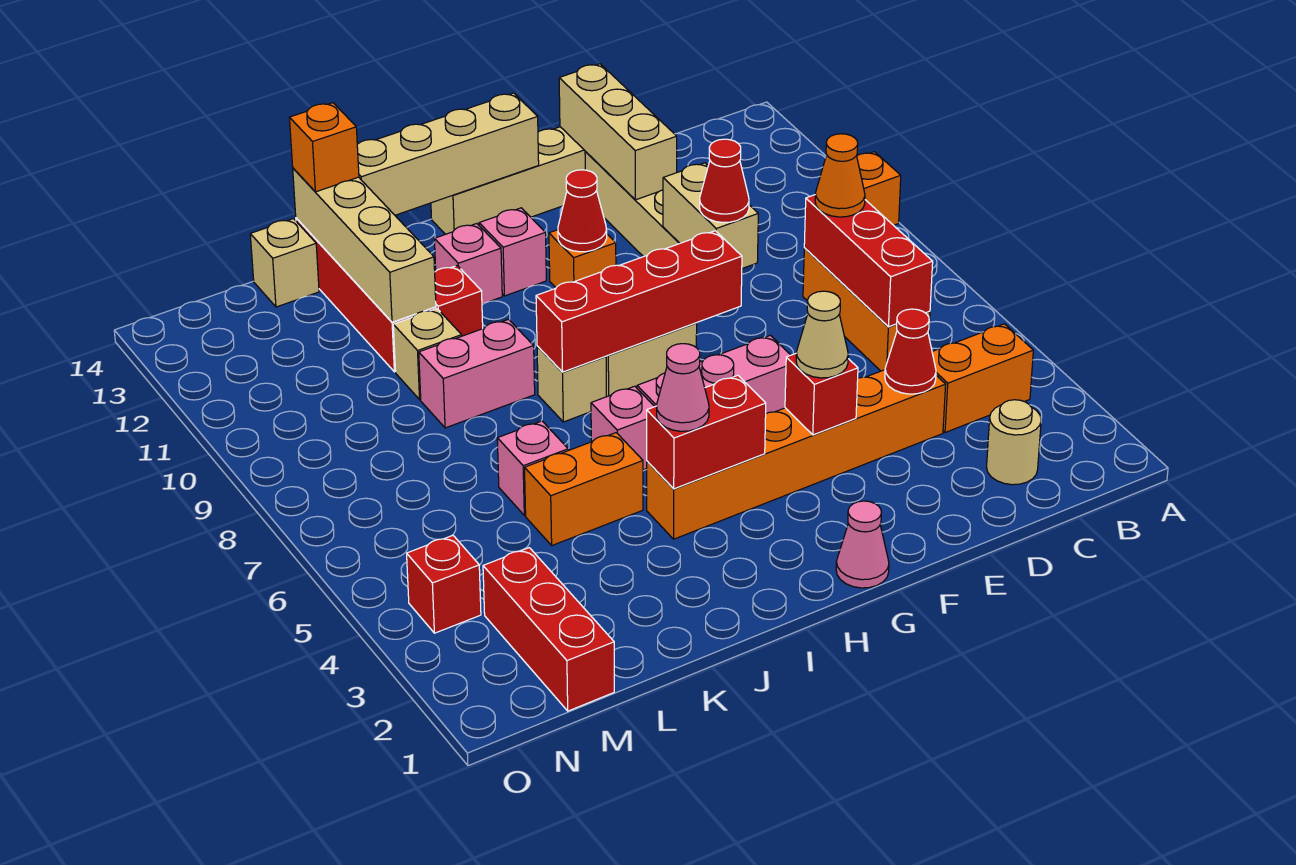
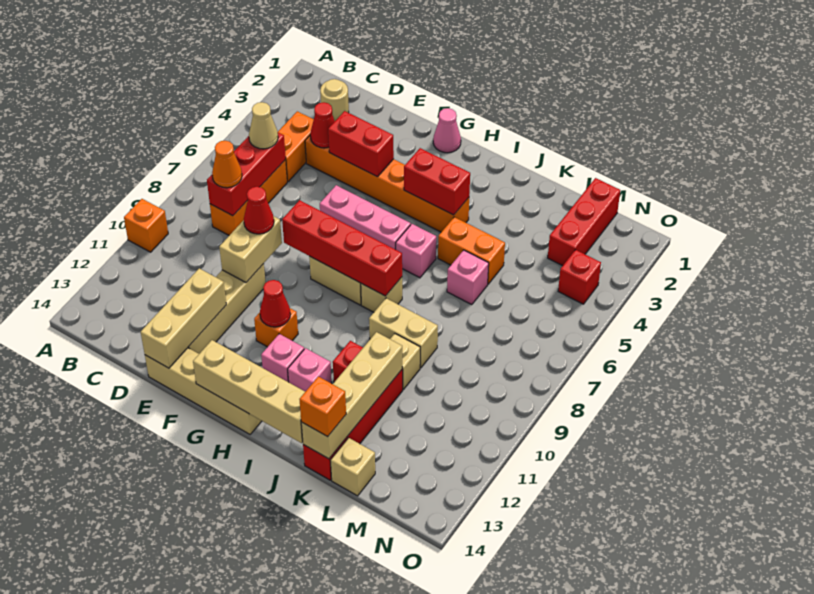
orange brick B4:C4 level 1 -> orange brick C4:C5 level 1
red brick F4 level 2 -> red brick E4:F4 level 2
tan cone F4 level 3 -> tan cone C6 level 3
pink cone I4 level 3 -> none
pink brick J9:K9 level 1 -> tan brick J9:K9 level 1

